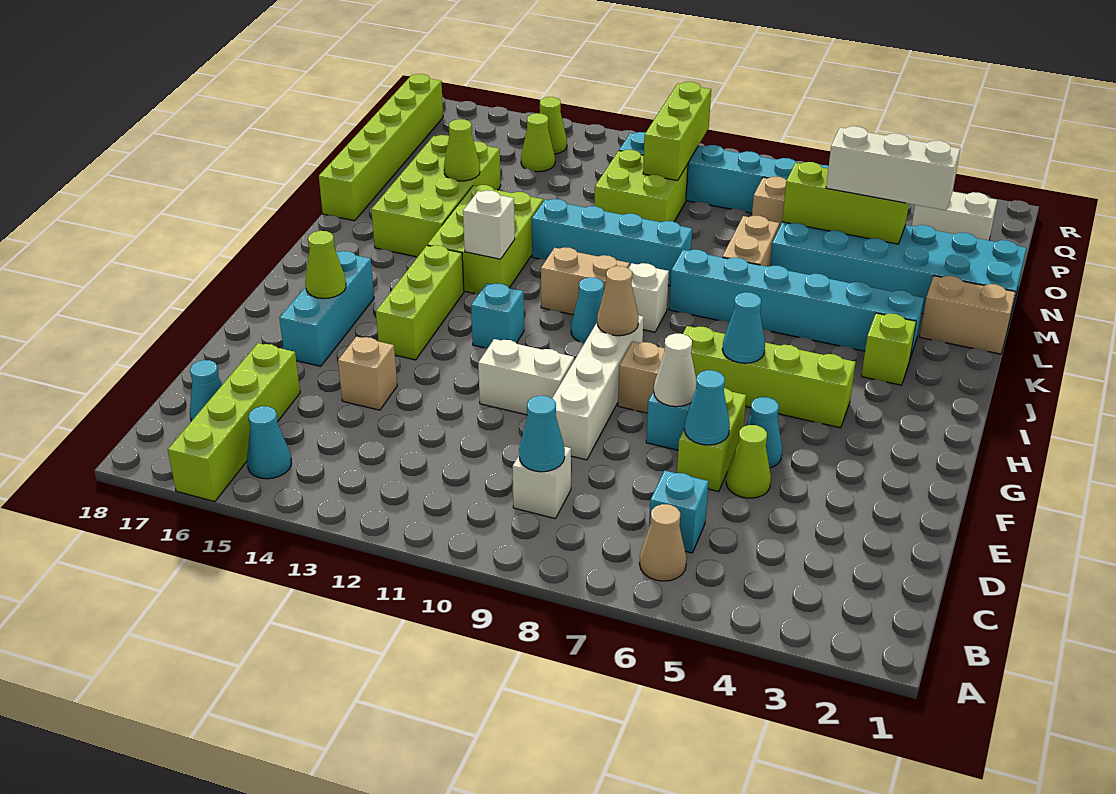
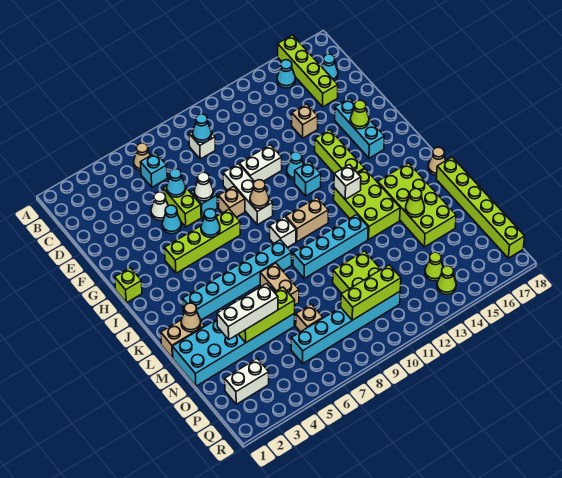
lime cone E5 level 1 -> white cone E5 level 1
white brick E9:H9 level 1 -> white brick F9:H9 level 1
cyan cone I10 level 1 -> cyan cone G12 level 1
lime brick J3 level 1 -> lime brick H1 level 1
none -> tan cone K18 level 1
none -> tan cone L2 level 2
lime brick O10:Q10 level 2 -> lime brick P9:P11 level 2

